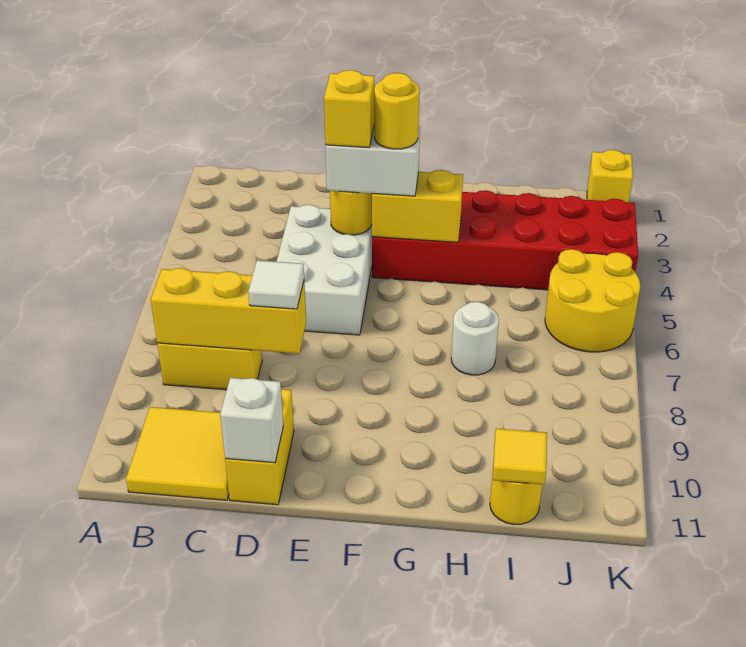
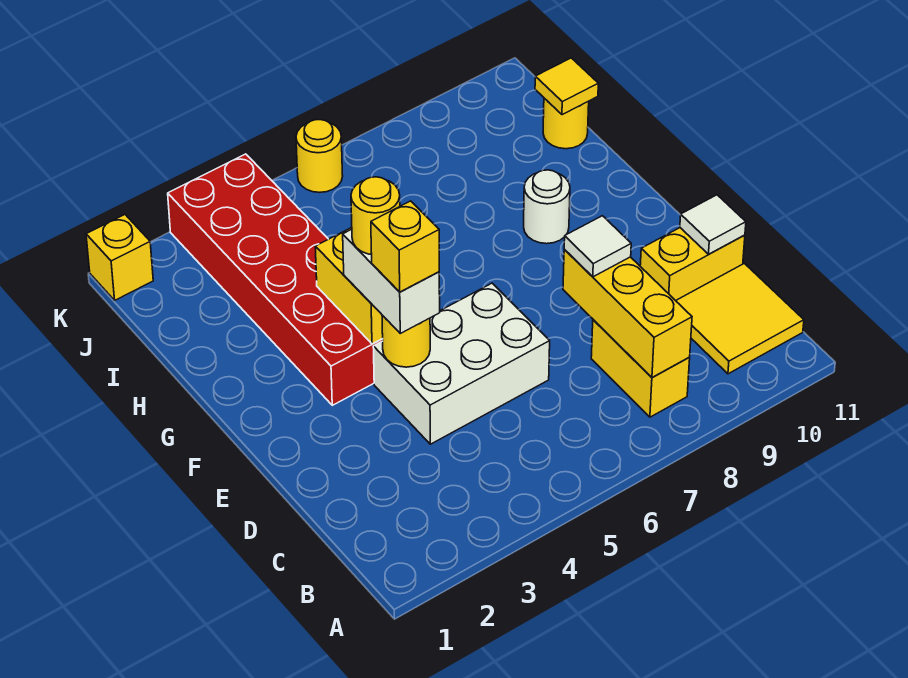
white brick D11 level 2 -> white tile D11 level 2
white round brick H7 level 1 -> white round brick G9 level 1
yellow round brick J5:K6 level 1 -> yellow round brick K6 level 1

